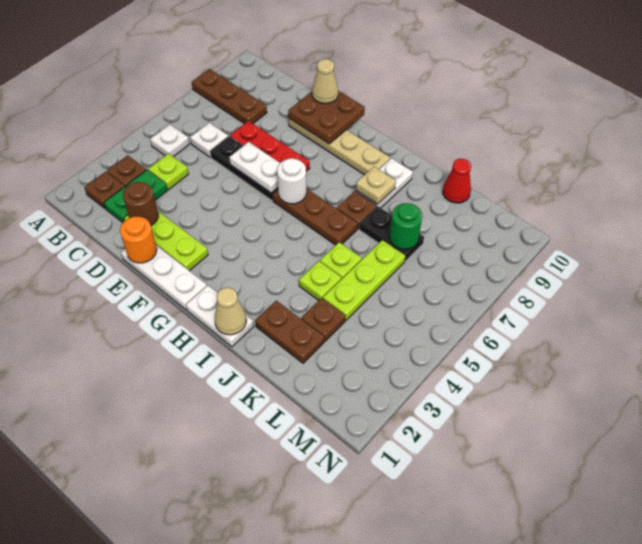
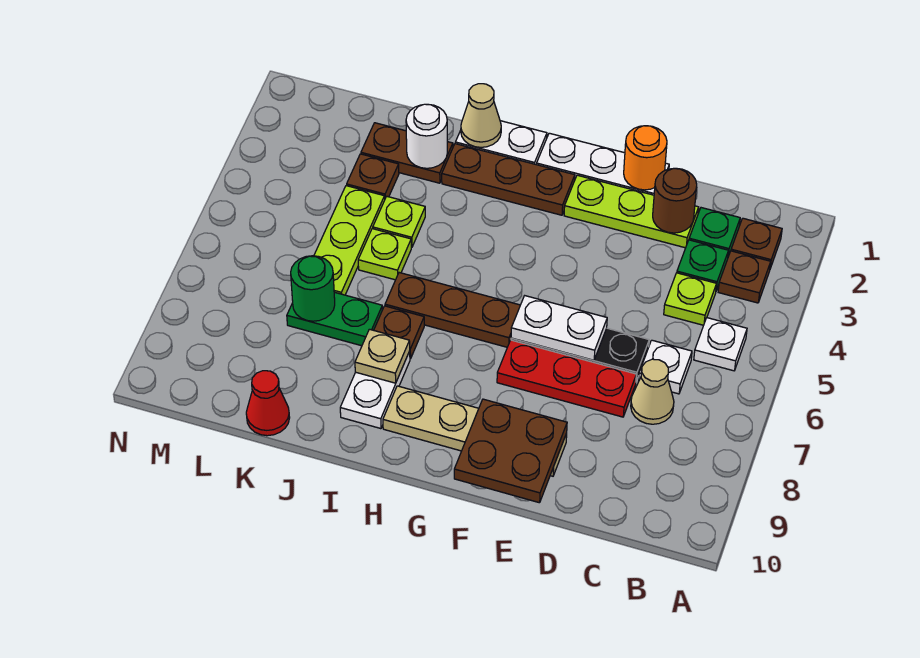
brown plate A8:C8 level 1 -> brown plate G2:I2 level 1
tan cone E10 level 3 -> tan cone C7 level 1
white round brick G6 level 2 -> white round brick J2 level 2
black plate J7:K7 level 1 -> green plate J7:K7 level 1

